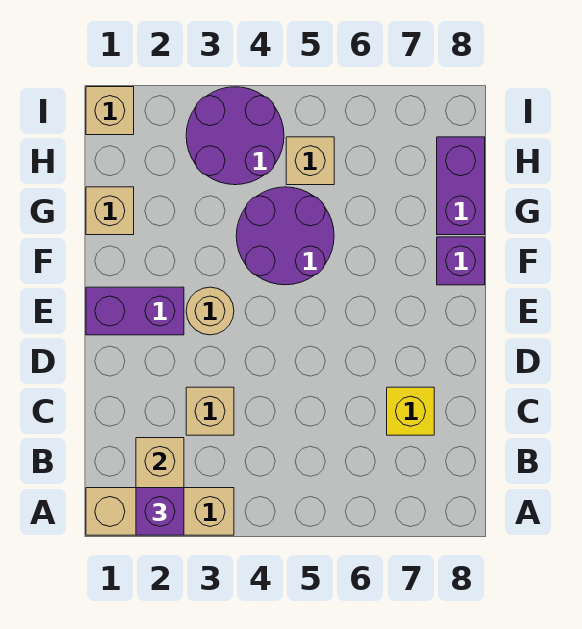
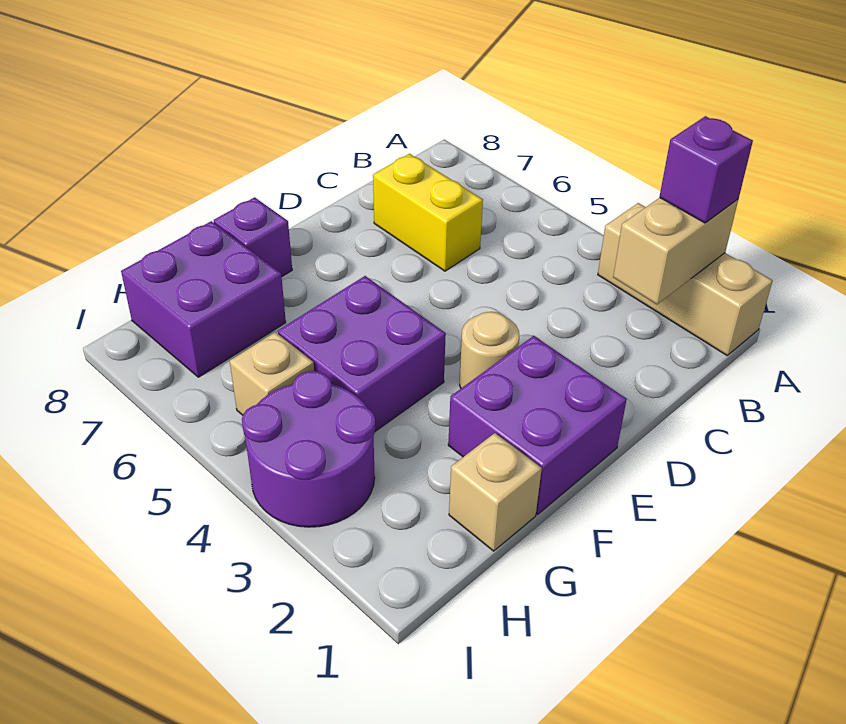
tan brick C3 level 1 -> none
yellow brick C7 level 1 -> yellow brick C6:C7 level 1
purple brick E1:E2 level 1 -> purple brick E1:F2 level 1
purple round brick F4:G5 level 1 -> purple brick F4:G5 level 1
purple brick G8:H8 level 1 -> purple brick G7:H8 level 1
tan brick I1 level 1 -> none

